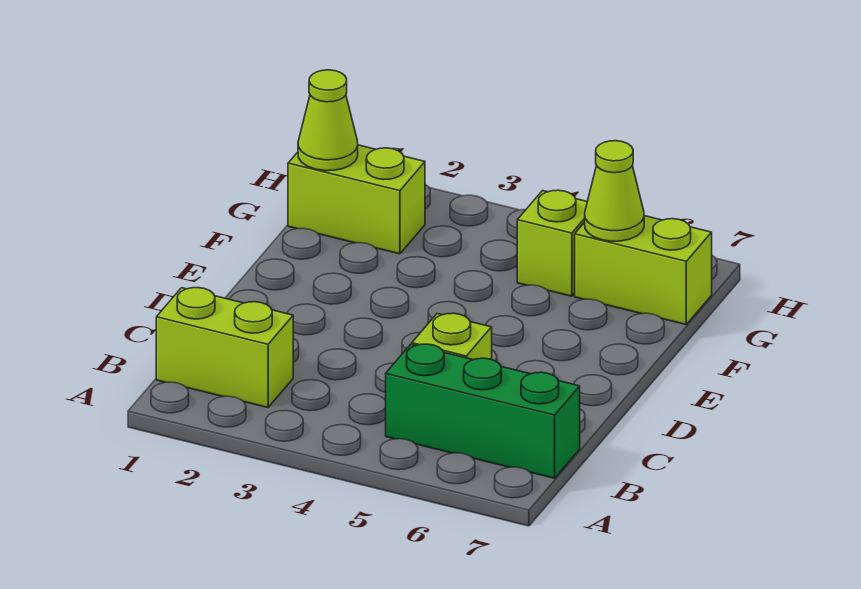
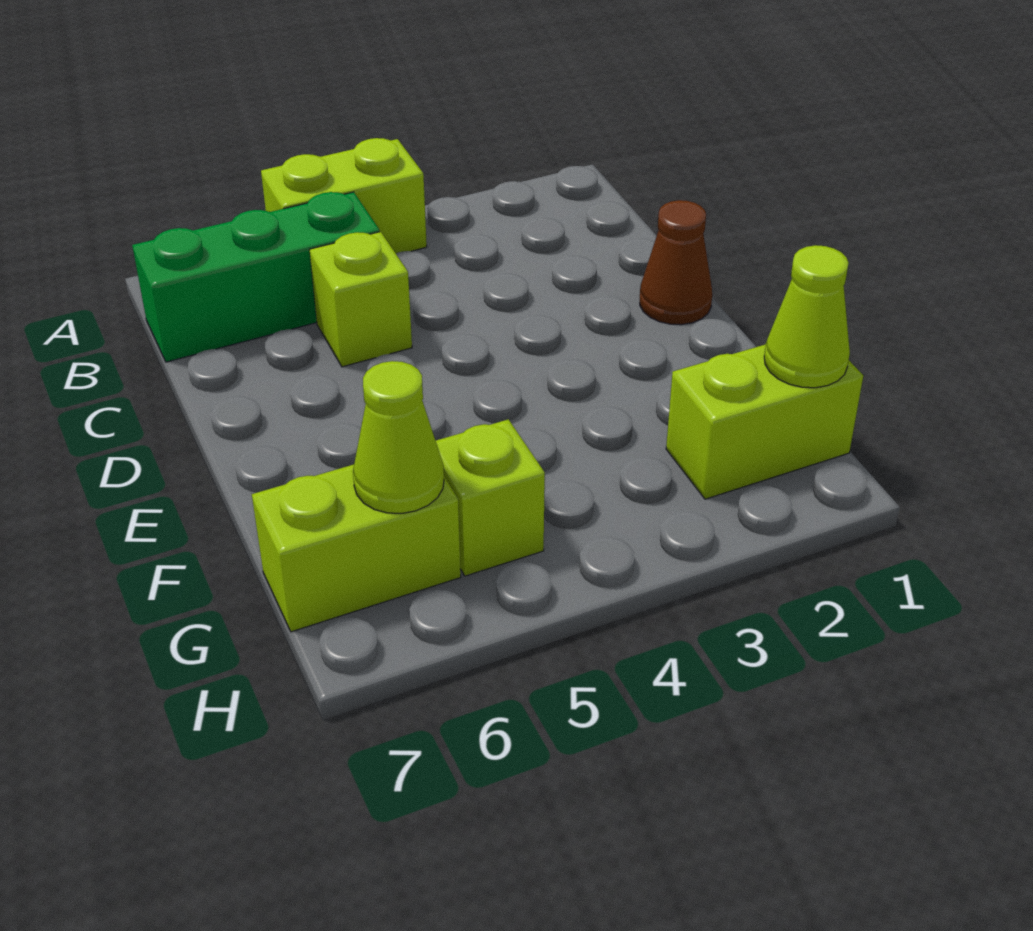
lime brick B1:B2 level 1 -> lime brick A4:A5 level 1
none -> brown cone D1 level 1

